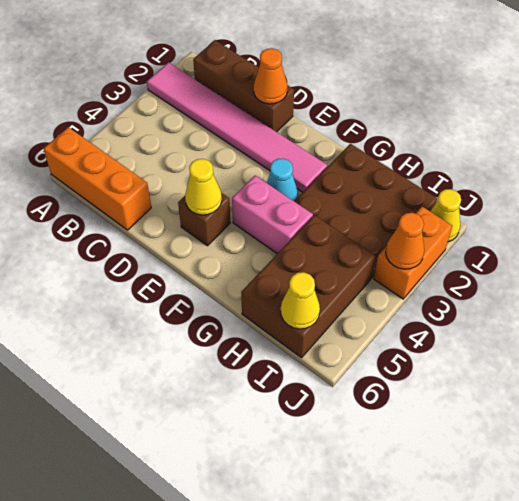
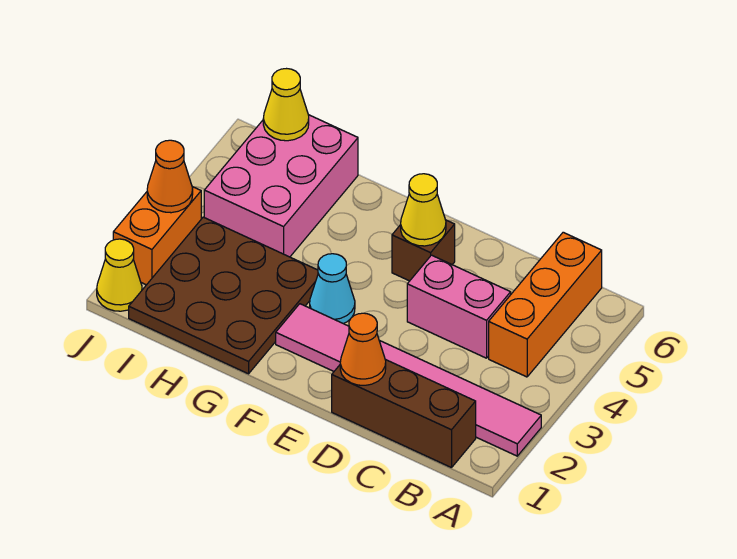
orange brick A6:C6 level 1 -> orange brick B4:B6 level 1
pink brick F4:G4 level 1 -> pink brick C4:D4 level 1
brown brick H4:I6 level 1 -> pink brick H4:I6 level 1

